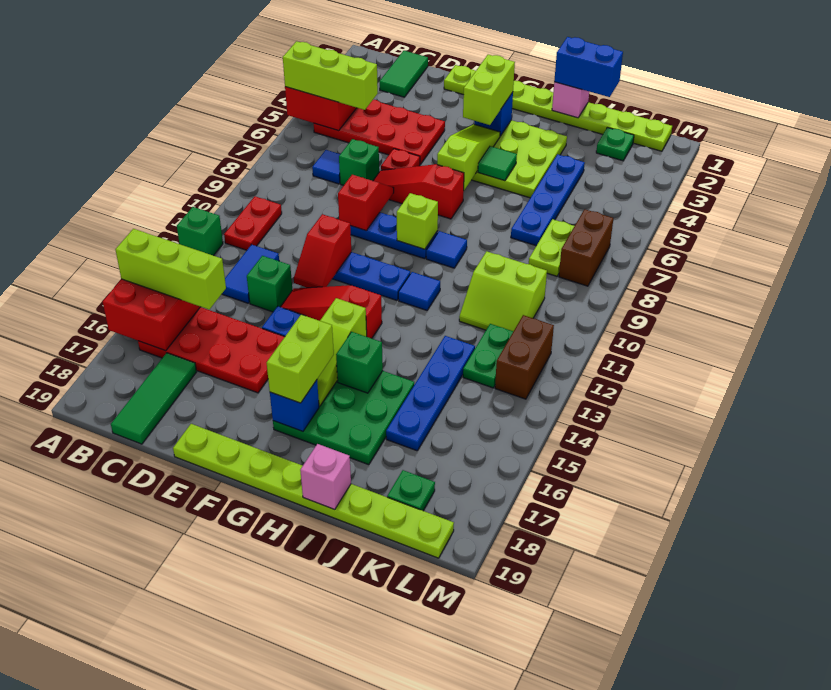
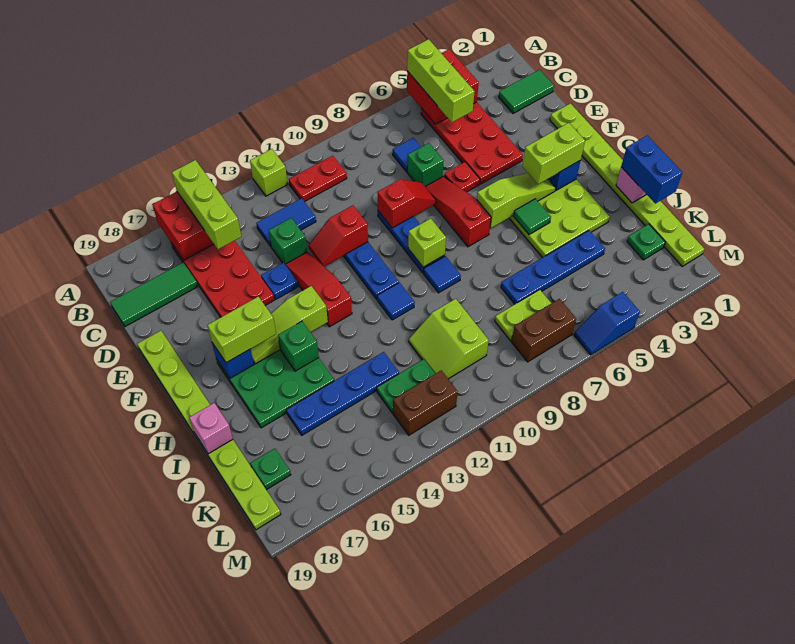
green brick A12 level 1 -> lime brick A12 level 1
none -> blue slope M5:M6 level 1 top 5

